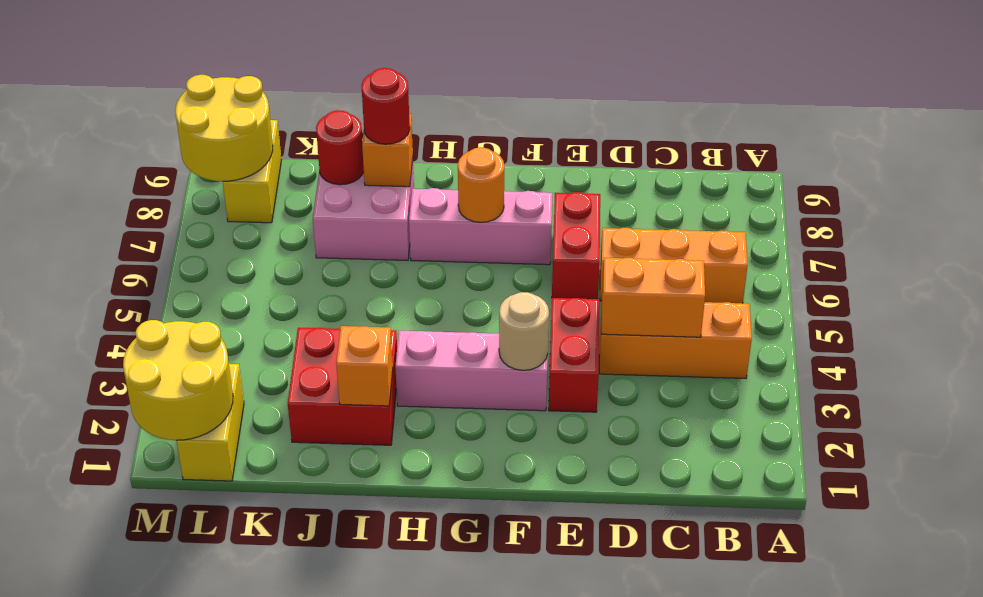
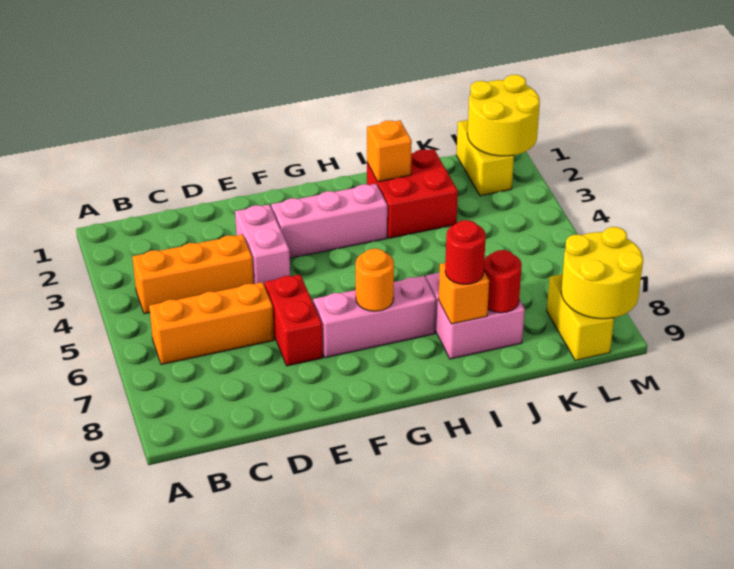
orange brick C4:D4 level 2 -> none
red brick E3:E4 level 1 -> pink brick E3:E4 level 1
tan round brick F3 level 2 -> none

